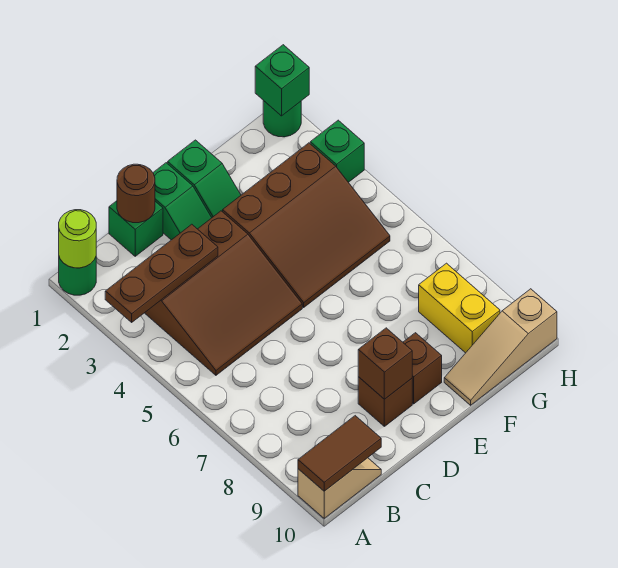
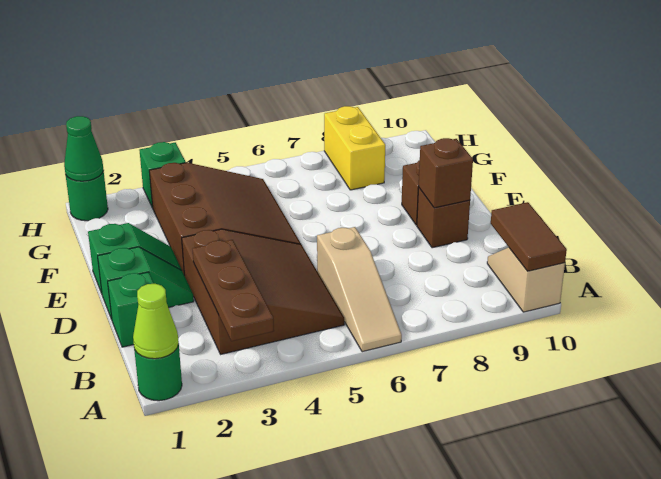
lime round brick A1 level 2 -> lime cone A1 level 2
brown round brick C1 level 2 -> none
tan slope F10:H10 level 1 top H -> tan slope A6:C6 level 1 top C
yellow brick G8:G9 level 1 -> yellow brick G8:H8 level 1
green brick H1 level 2 -> green cone H1 level 2

